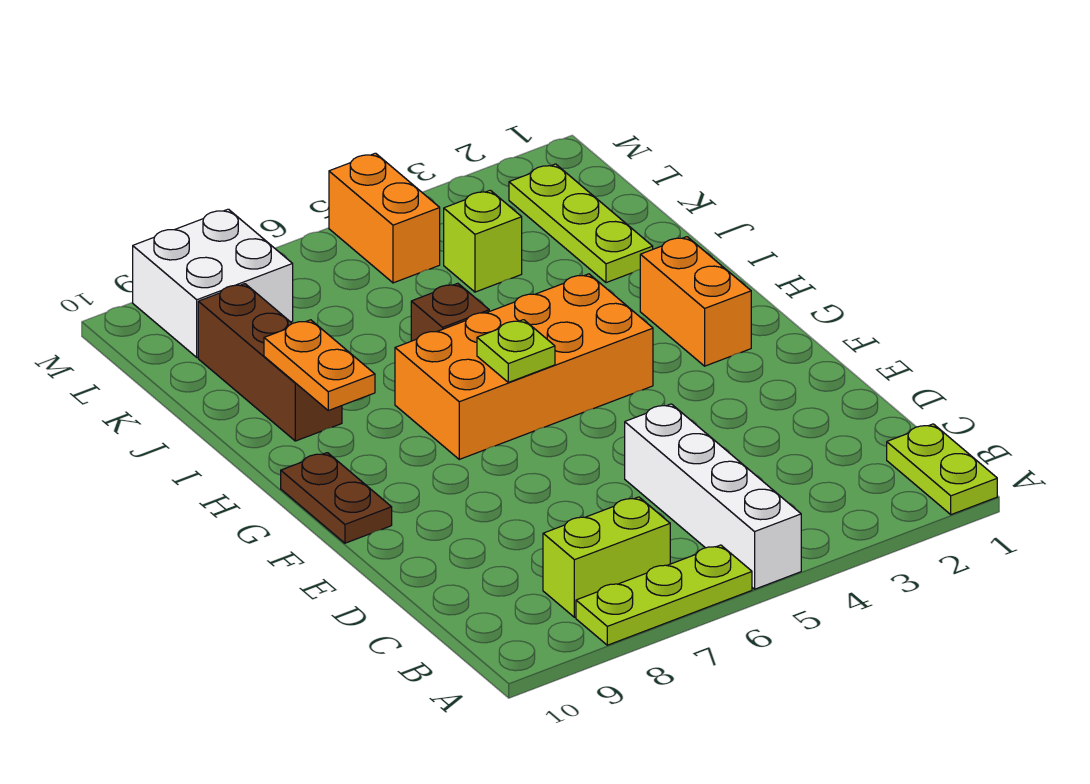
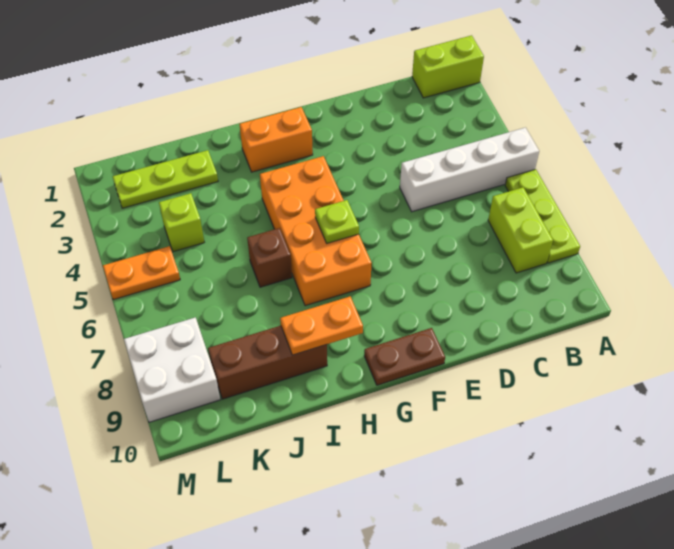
lime plate A1:B1 level 1 -> lime brick A1:B1 level 1
orange brick L5:M5 level 1 -> orange plate L5:M5 level 1

